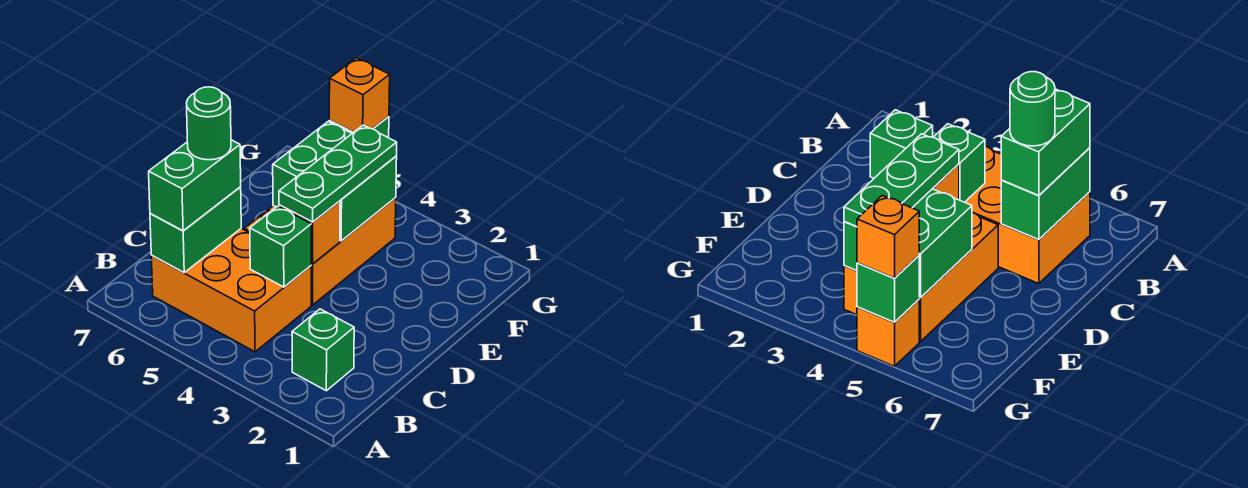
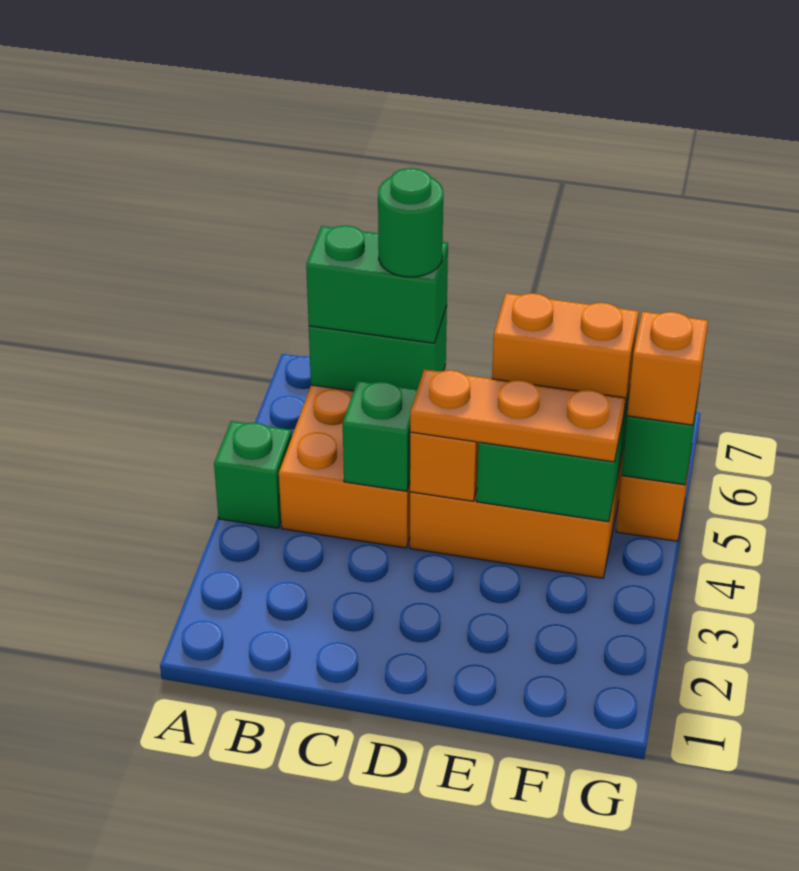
green brick B2 level 1 -> green brick A4 level 1
green plate D4:F4 level 3 -> orange plate D4:F4 level 3
none -> orange brick E5:F5 level 3

